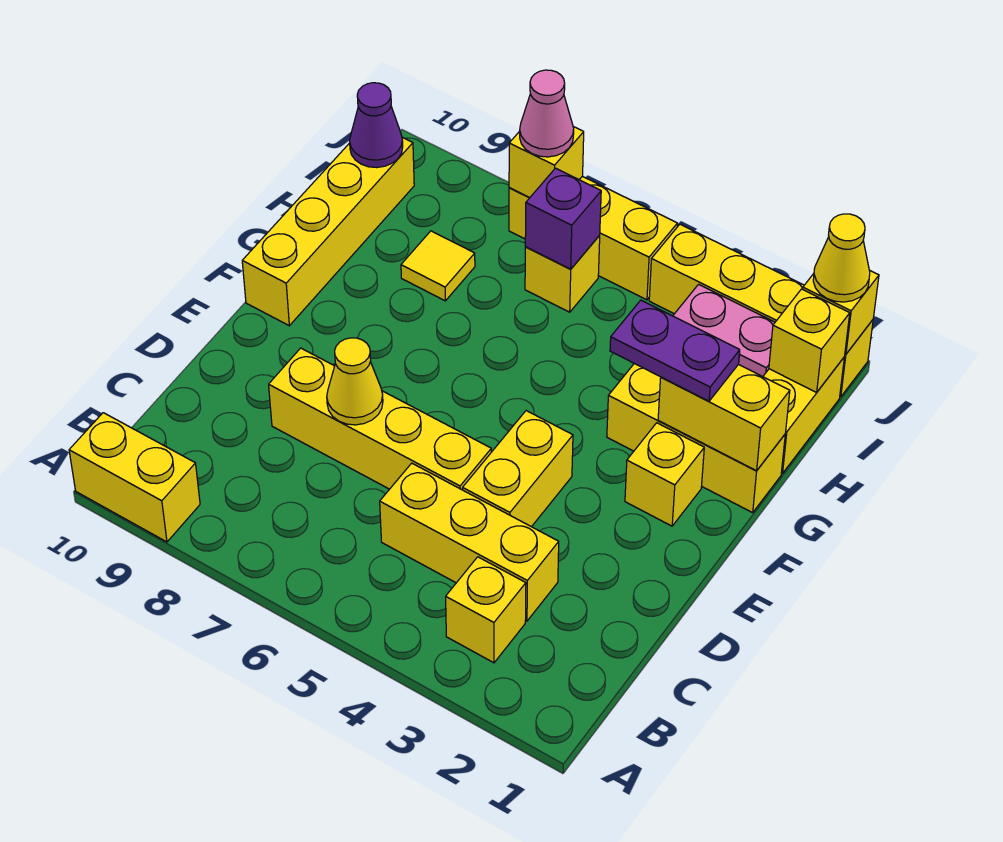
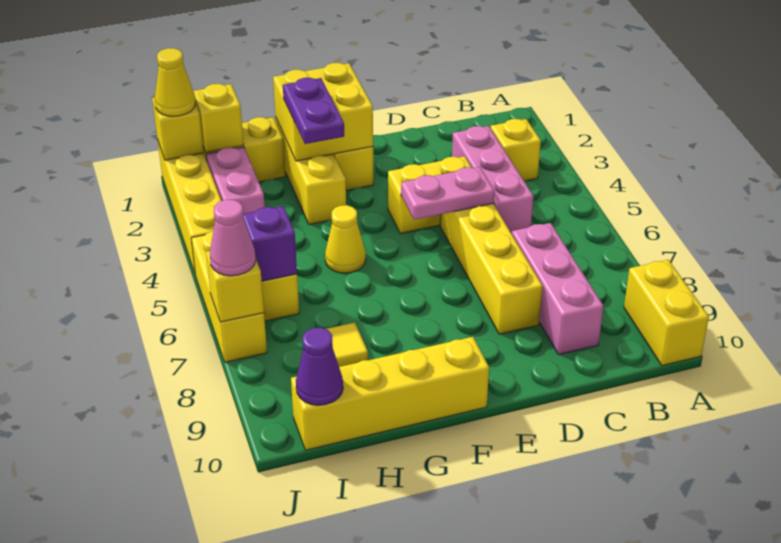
yellow brick C3:C5 level 1 -> pink brick C3:C5 level 1
none -> pink brick C7:C9 level 1
none -> pink plate D5:E5 level 2
yellow cone D7 level 2 -> yellow cone G5 level 1
yellow brick G1:G2 level 2 -> yellow brick F1:G2 level 2

